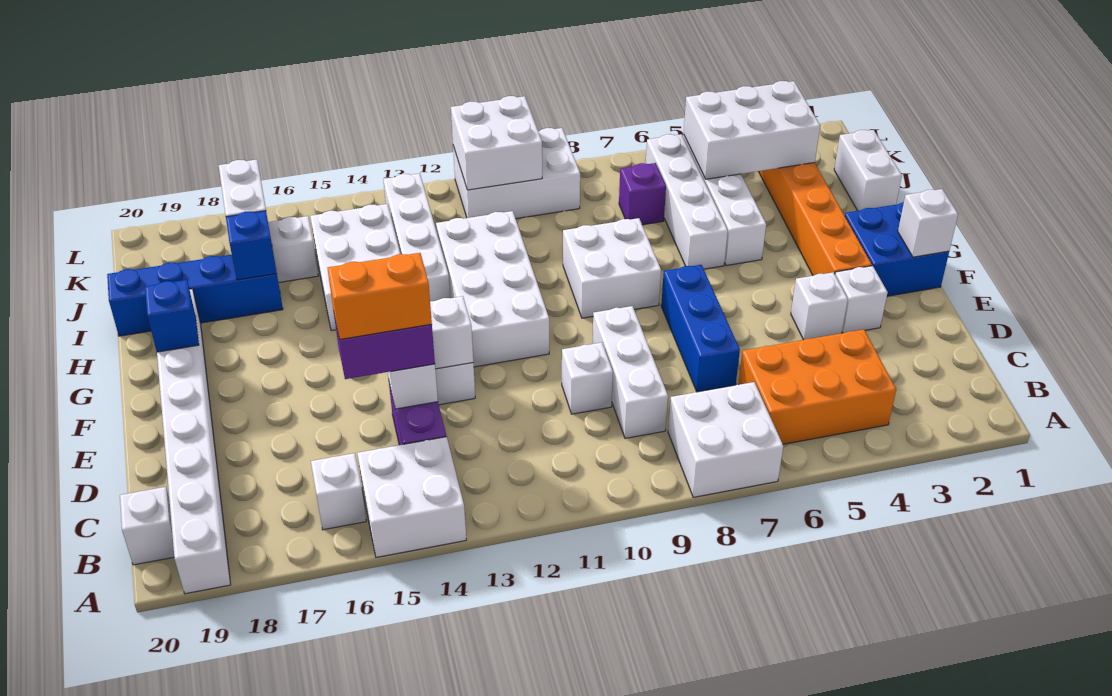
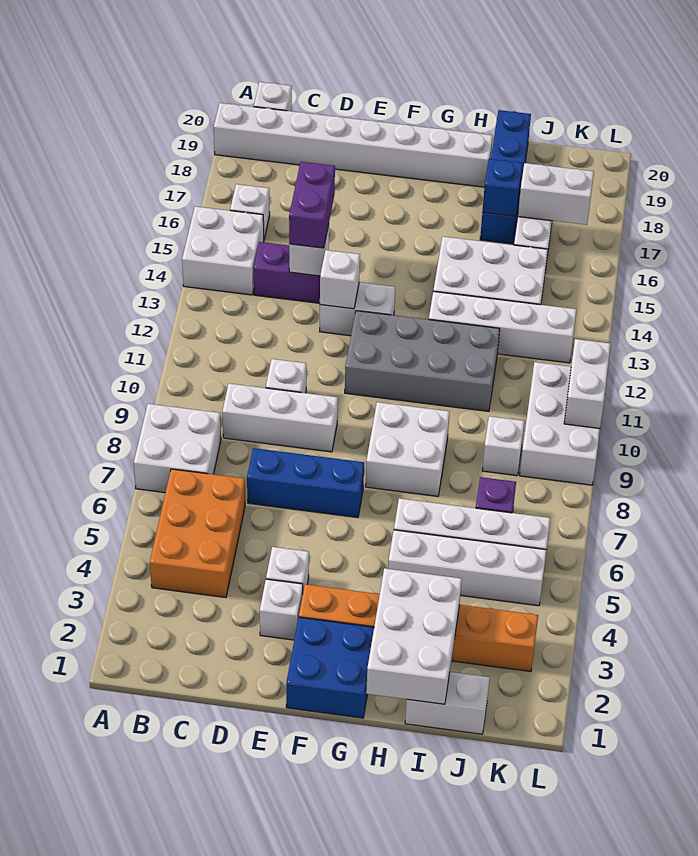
orange brick D14:D15 level 4 -> none
white brick F1 level 2 -> white brick J9 level 1
white brick F11:I12 level 1 -> grey brick F11:I12 level 1
blue brick G19 level 2 -> none
white brick J3:K5 level 2 -> white brick H1:I3 level 2
white brick K10:L11 level 2 -> white brick L10:L11 level 2

